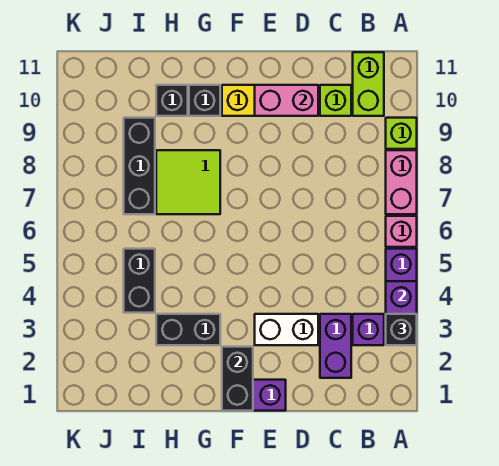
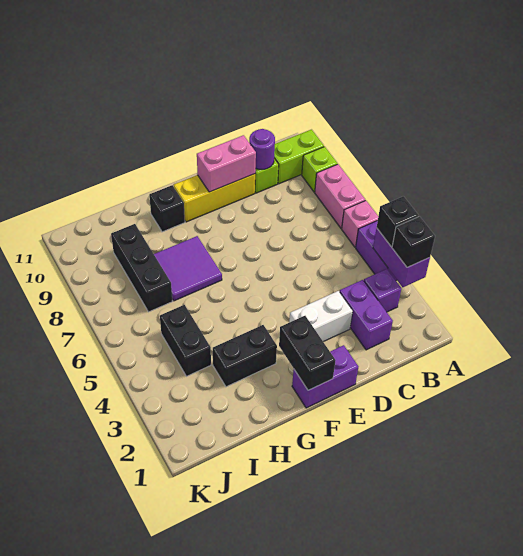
lime brick B10:B11 level 1 -> lime brick A10:B10 level 1
none -> purple round brick C10 level 2
lime tile G7:H8 level 1 -> purple tile G7:H8 level 1
black brick H10 level 1 -> black brick A4 level 3

